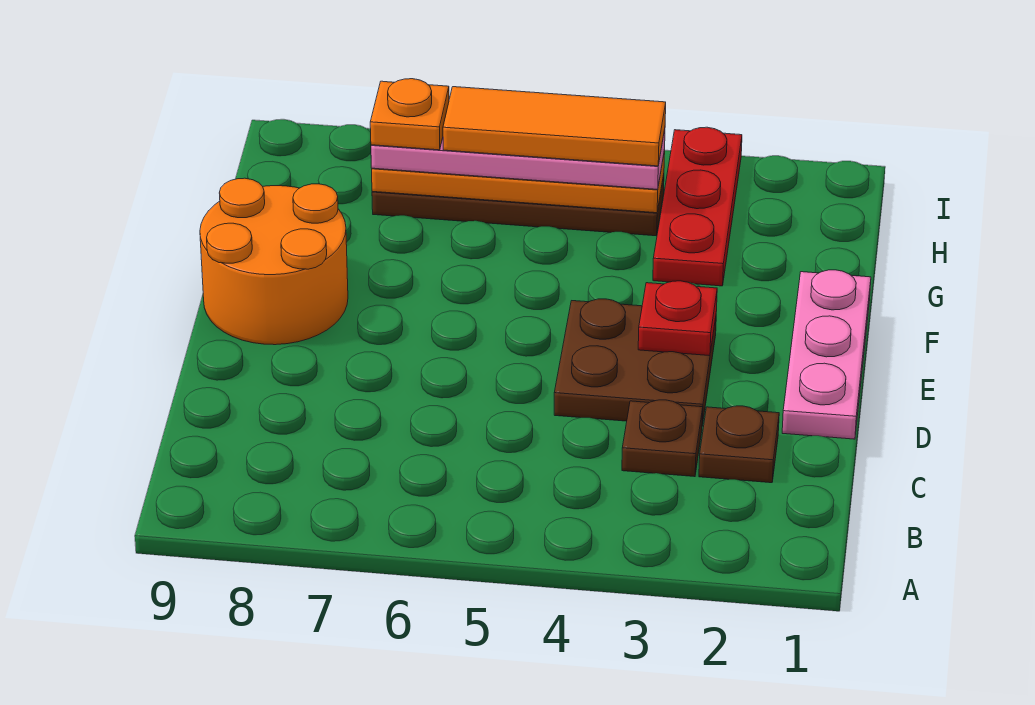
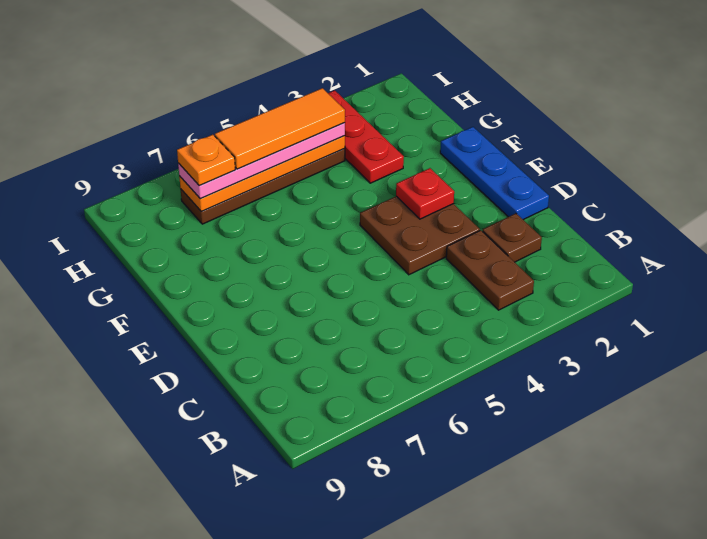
brown plate C3 level 1 -> brown plate B3:C3 level 1
pink plate D1:F1 level 1 -> blue plate D1:F1 level 1
orange round brick E8:F9 level 1 -> none

